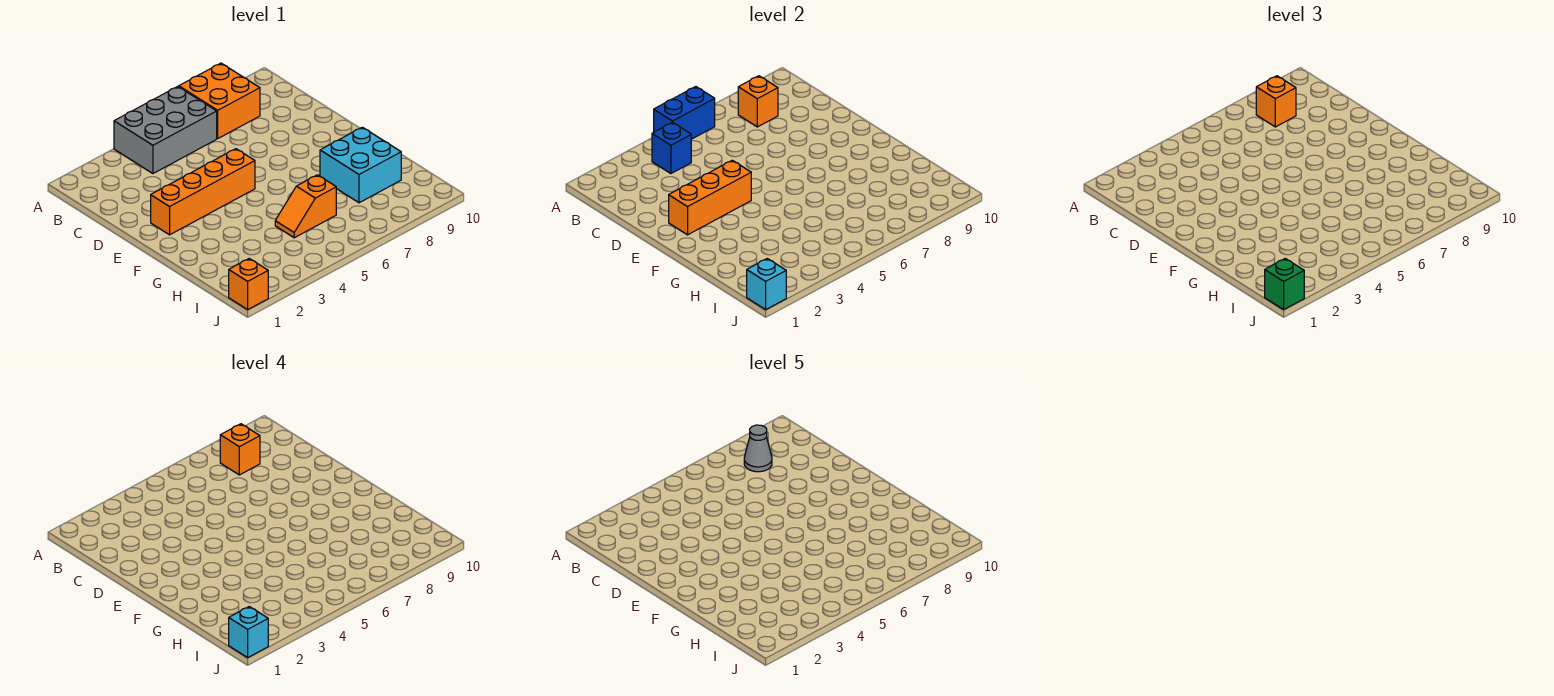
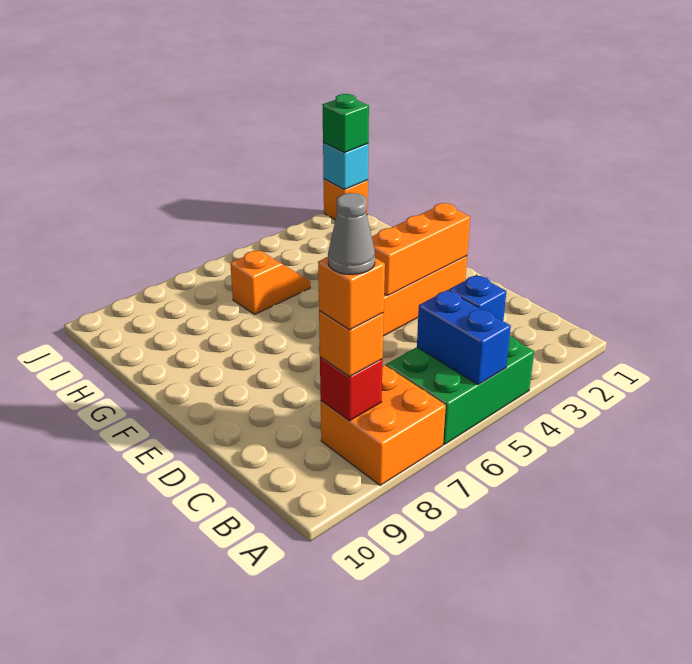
grey brick A4:B6 level 1 -> green brick A4:B6 level 1
blue brick A5:A6 level 2 -> blue brick A5:B5 level 2
orange brick B8 level 2 -> red brick B8 level 2
cyan brick G8:H9 level 1 -> none
cyan brick J1 level 4 -> none

